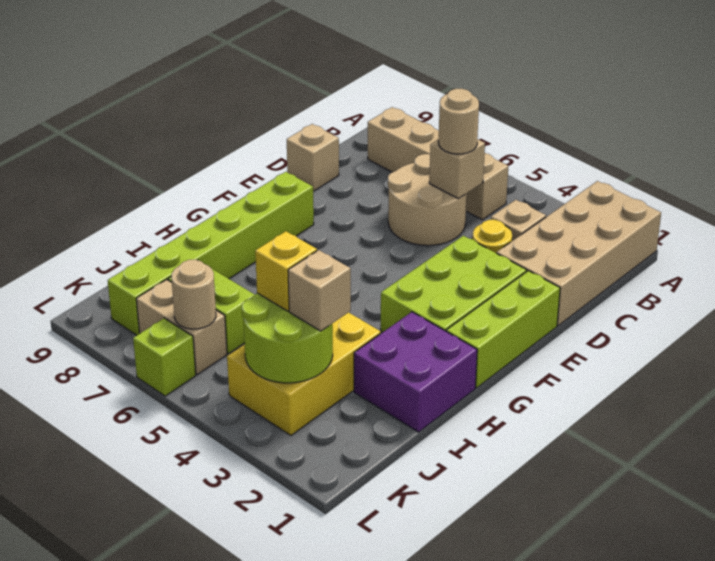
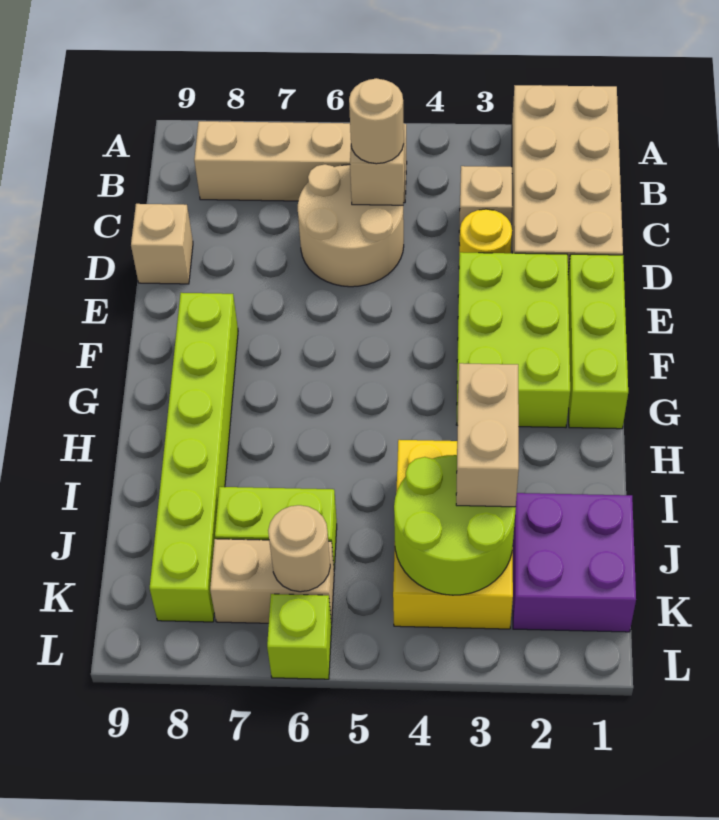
purple brick H1:I2 level 1 -> purple brick J1:K2 level 1
tan brick J3 level 3 -> tan brick I3:J3 level 3
yellow brick J4 level 3 -> none

